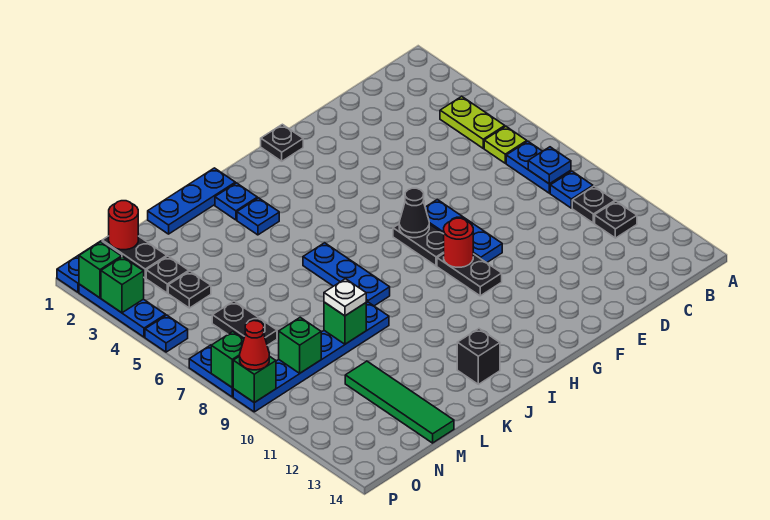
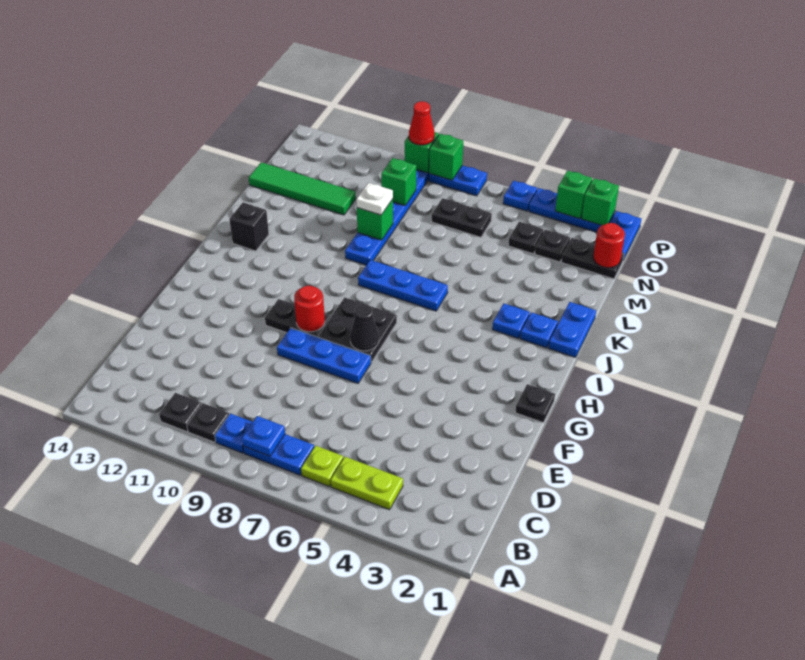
black plate G7:G8 level 1 -> black plate G7:H8 level 1
blue plate J1:L1 level 1 -> blue plate J1:K1 level 1

